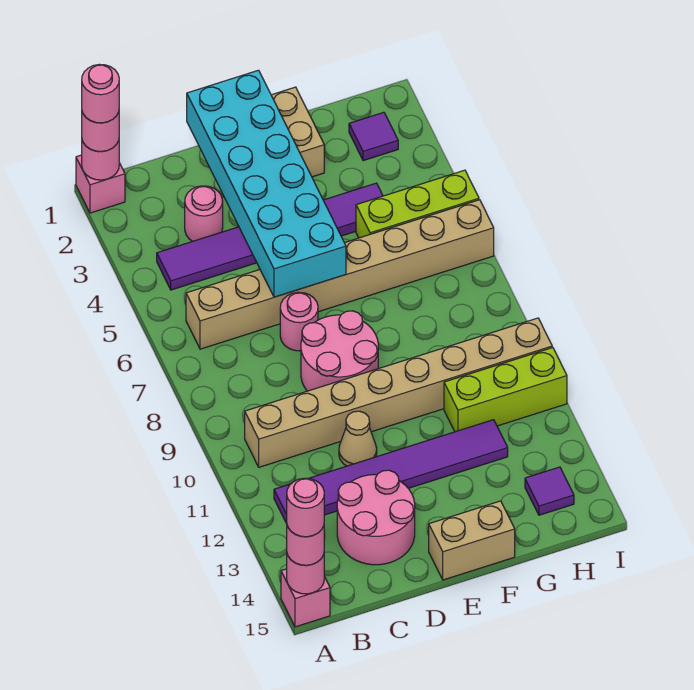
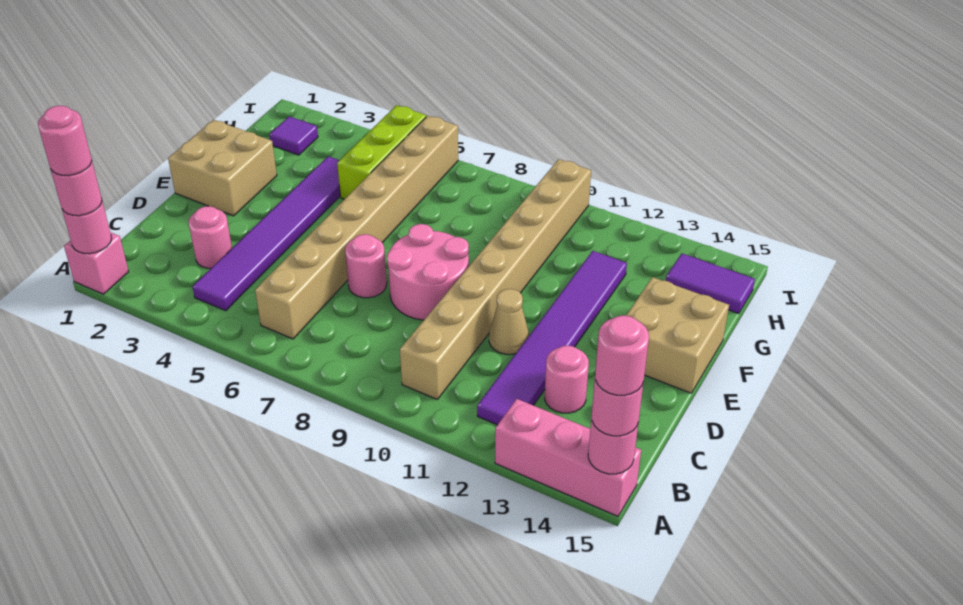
pink brick A15 level 1 -> pink brick A13:A15 level 1
pink round brick C13:D14 level 1 -> pink round brick C13 level 1
cyan brick D1:E6 level 2 -> none
tan brick E15:F15 level 1 -> tan brick E14:F15 level 1
lime brick G11:I11 level 1 -> none
purple tile H14 level 1 -> purple tile H14:H15 level 1

